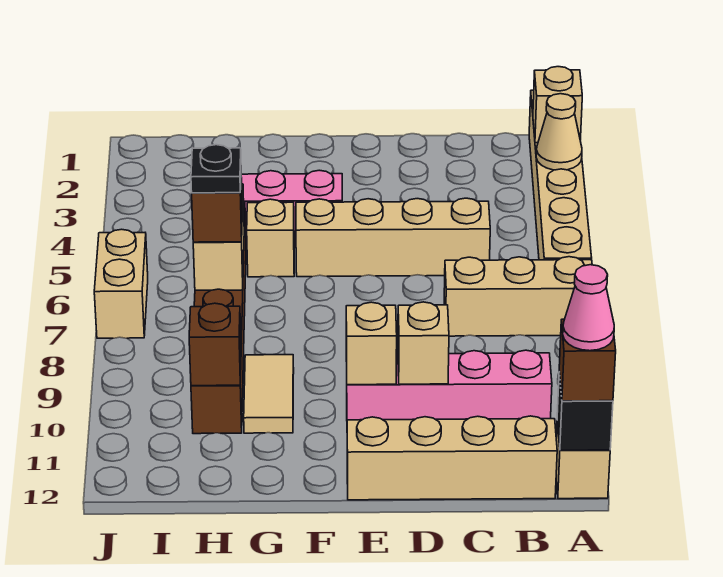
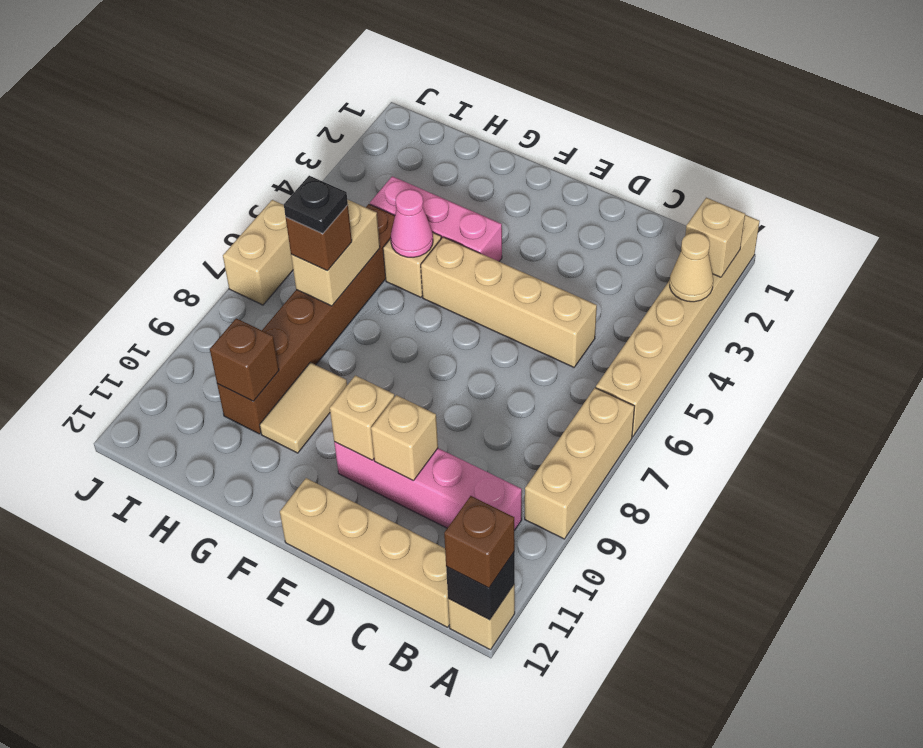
tan brick A7:C7 level 1 -> tan brick A7:A9 level 1
pink cone A12 level 4 -> pink cone G5 level 2

